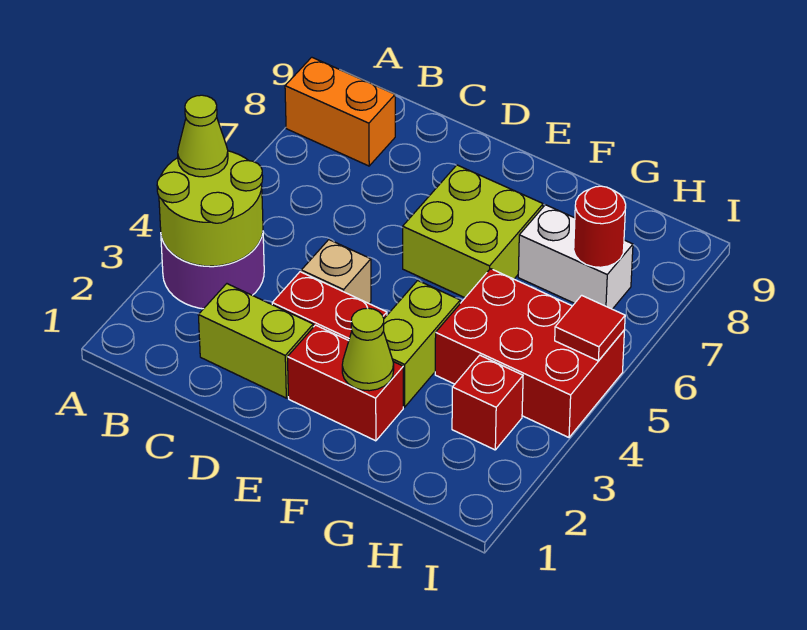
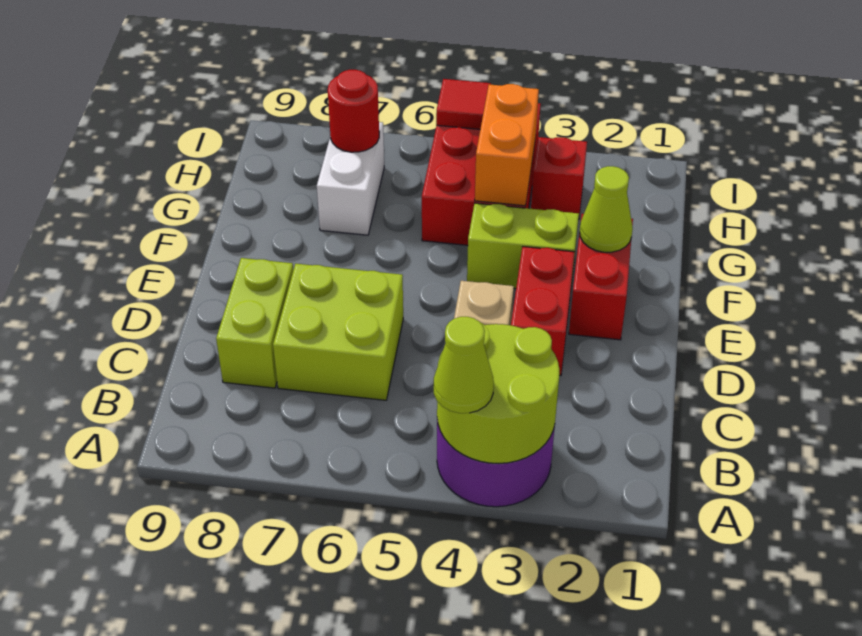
orange brick A8:B8 level 1 -> orange brick G4:H4 level 2
lime brick C2:D2 level 1 -> lime brick C8:D8 level 1
lime brick E6:F7 level 1 -> lime brick C6:D7 level 1

